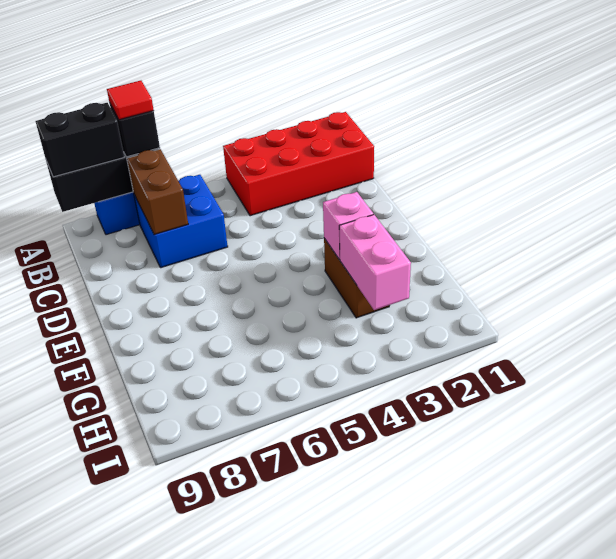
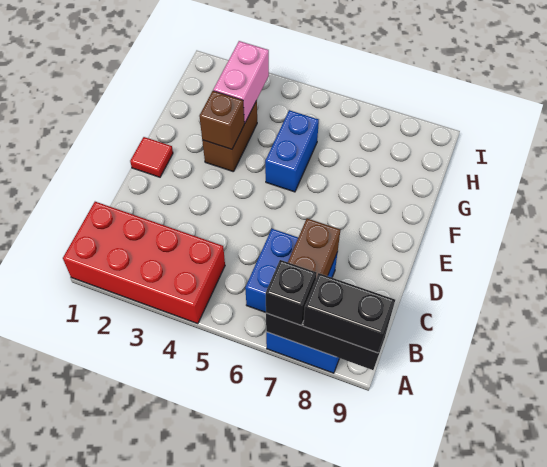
red tile A7 level 4 -> red tile E1 level 1
pink brick F3 level 2 -> brown brick F3 level 2
none -> blue brick F5:G5 level 1

